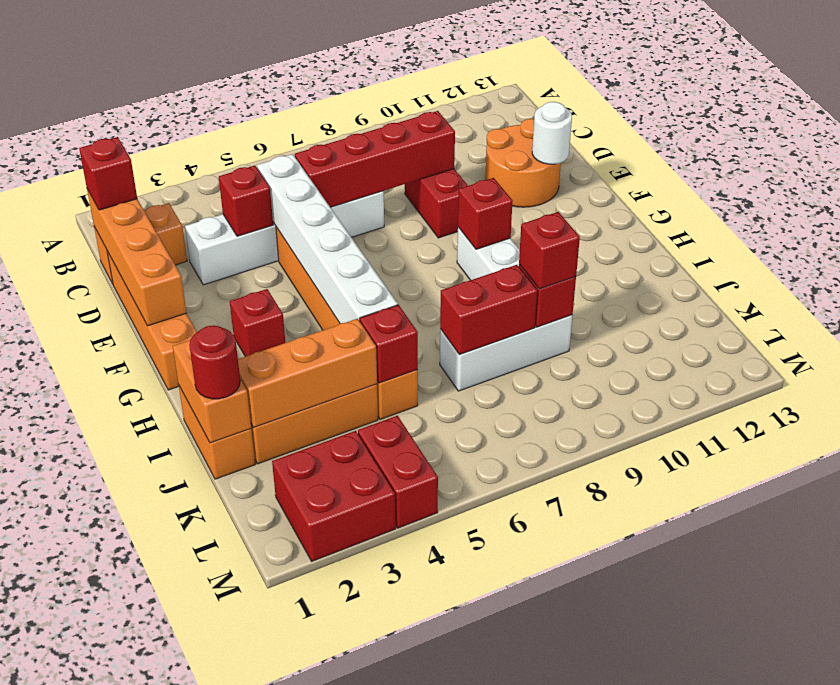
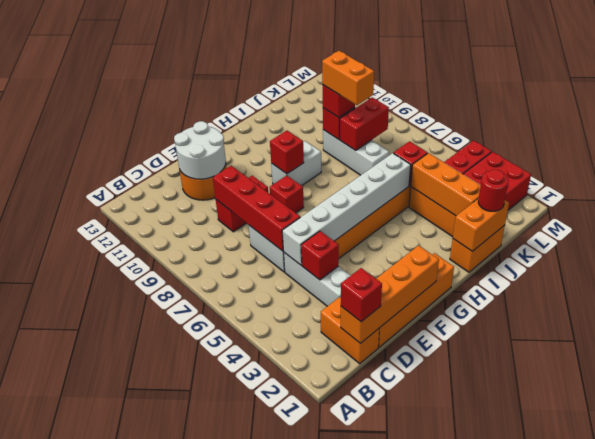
white round brick E12 level 2 -> white round brick D11:E12 level 2
red brick G3 level 1 -> red brick F8 level 1
red brick J7:J8 level 2 -> red brick J8:K8 level 2
none -> orange brick J8:J9 level 4

